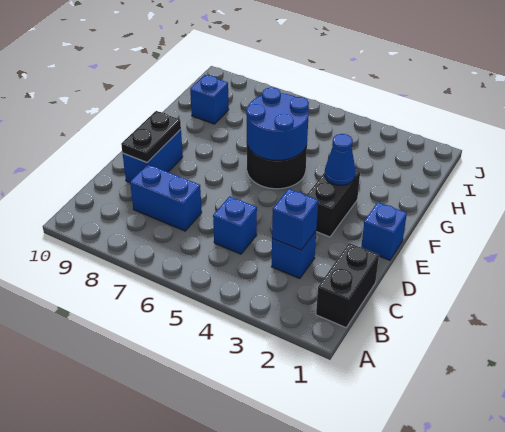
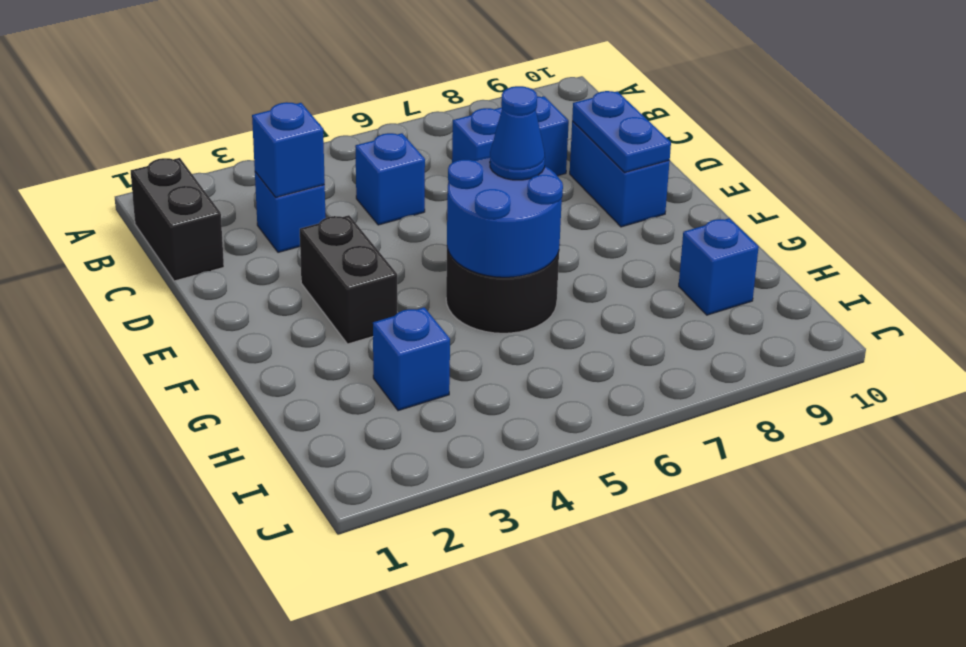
black plate D9:E9 level 2 -> blue plate D9:E9 level 2
blue brick E1 level 1 -> blue brick H3 level 1
blue cone F3 level 2 -> blue cone F6 level 3

